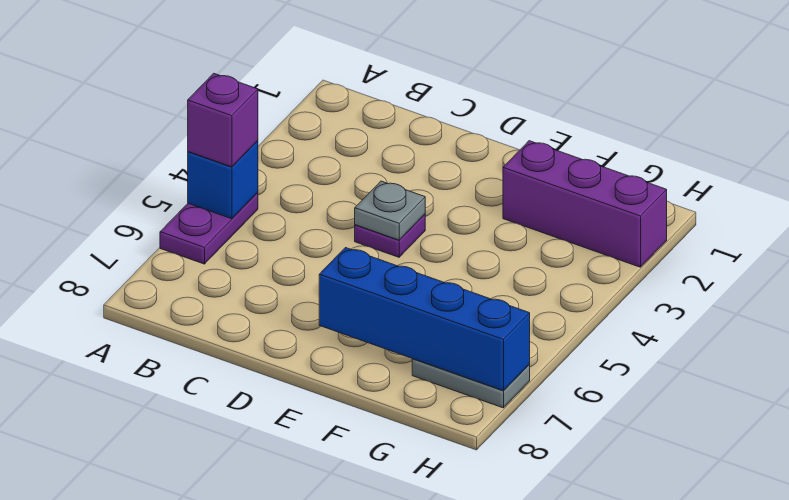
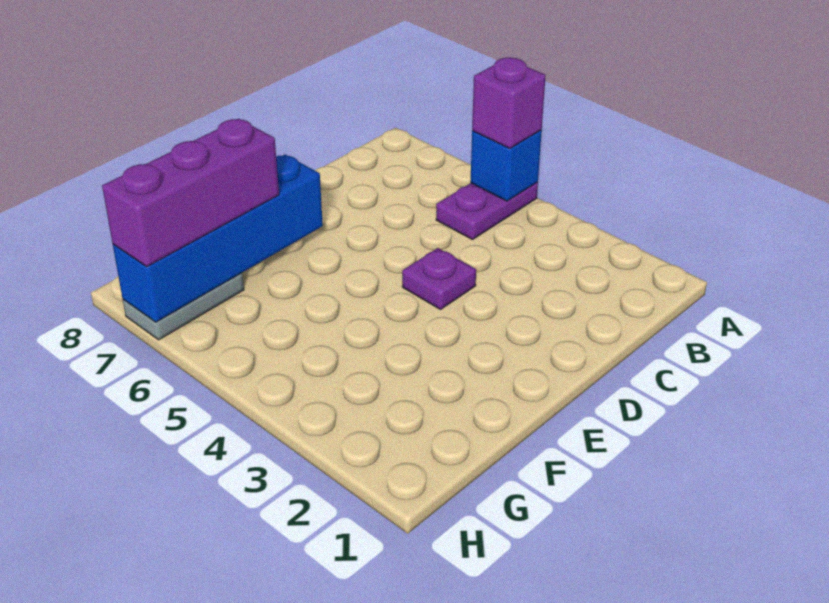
purple plate A5:A6 level 1 -> purple plate A5:B5 level 1
grey plate D4 level 2 -> none
purple brick F2:H2 level 1 -> purple brick F7:H7 level 3

